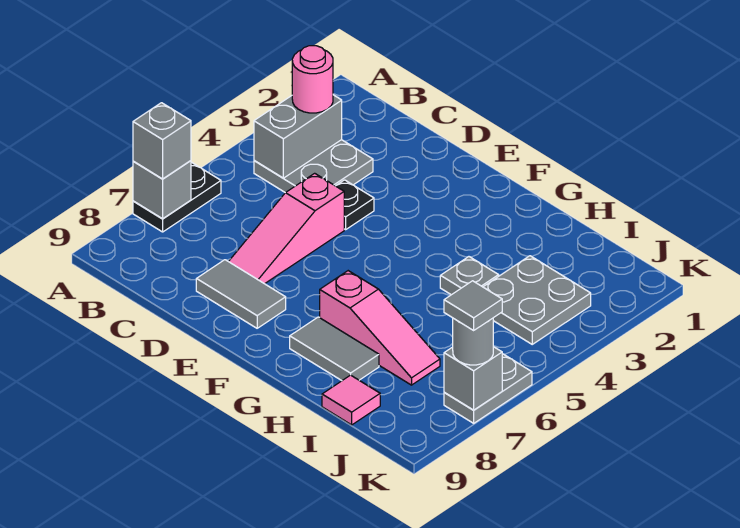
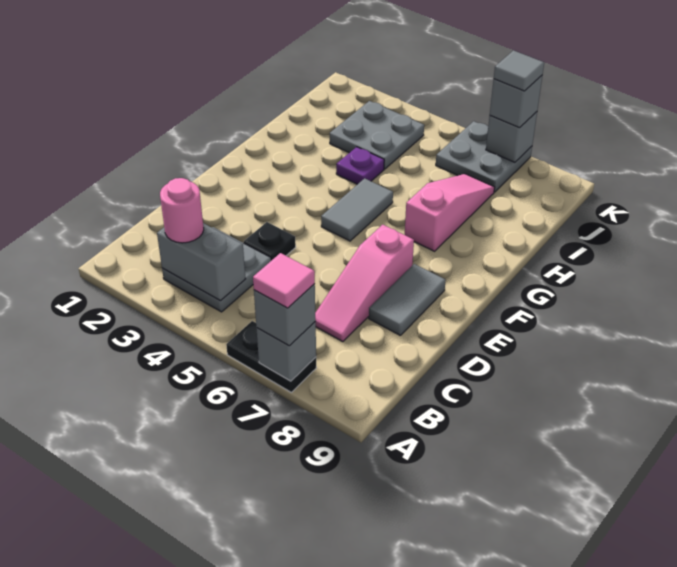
pink slope D5:D7 level 1 top 5 -> pink slope C7:E7 level 1 top E
grey tile G8:H8 level 1 -> grey tile F5:G5 level 1
grey plate H4 level 1 -> purple plate H4 level 1
pink tile I9 level 1 -> pink tile A7 level 4
grey plate K6:K7 level 1 -> grey plate J6:K7 level 1
grey round brick K7 level 3 -> grey brick K7 level 3

